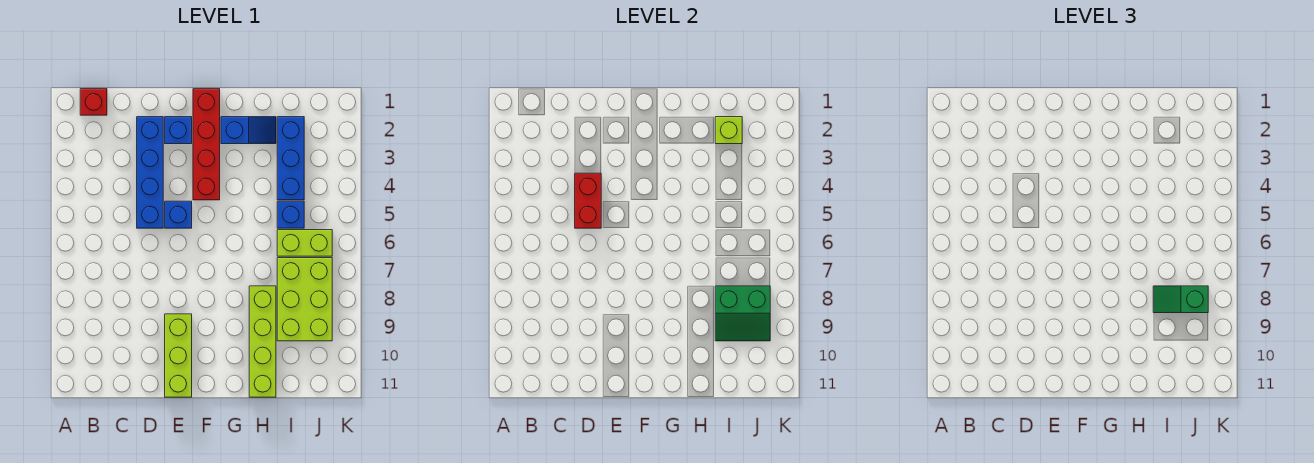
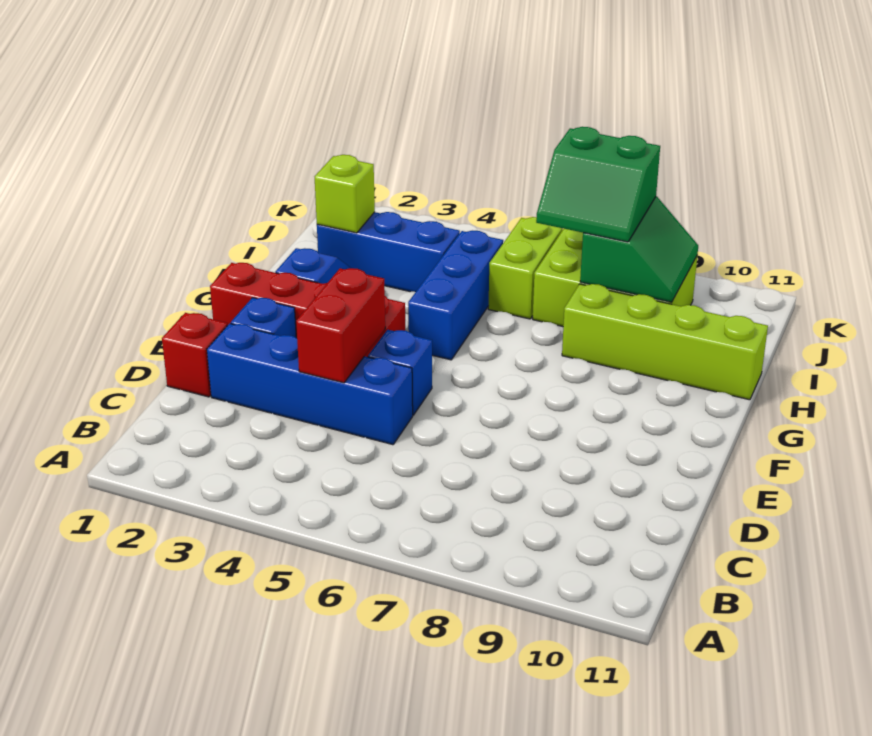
red brick B1 level 1 -> red brick D1 level 1
red brick D4:D5 level 2 -> red brick D4:E4 level 2
lime brick E9:E11 level 1 -> none
blue brick I5 level 1 -> blue brick G5:I5 level 1
green slope I8:J8 level 3 top J -> green slope I7:J8 level 3 top J

